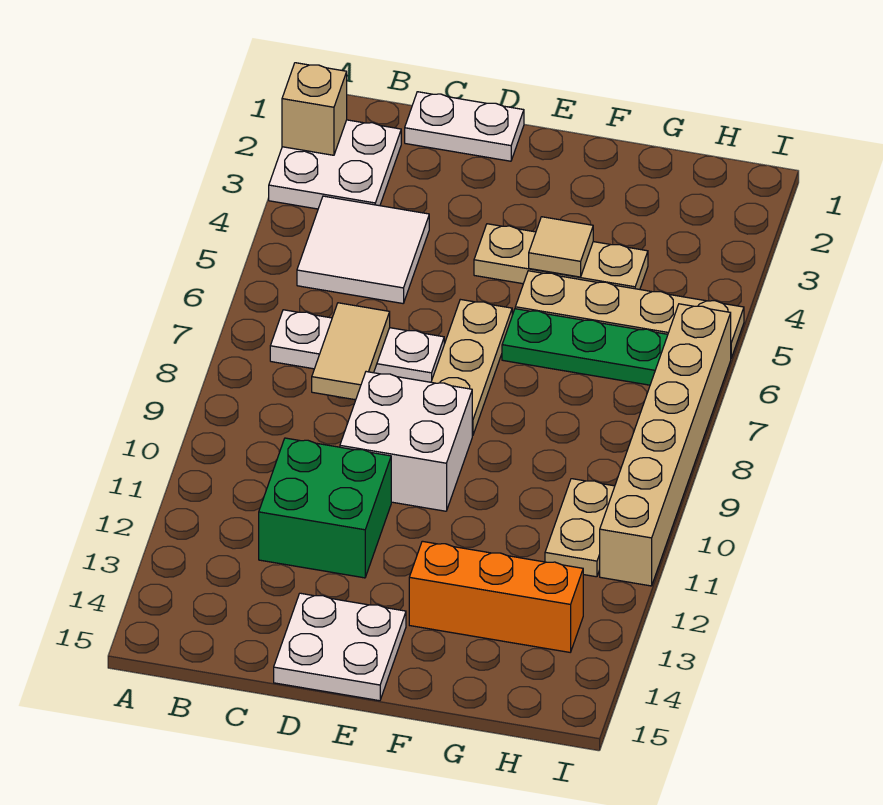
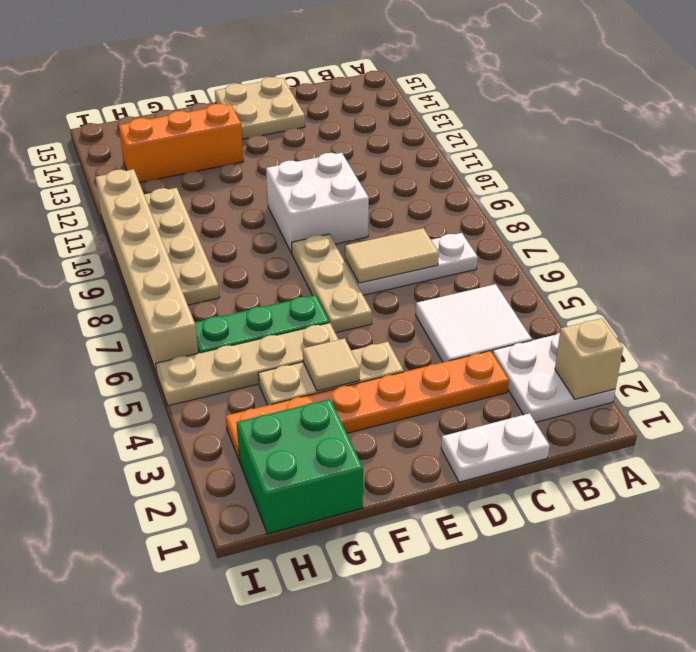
none -> orange plate C3:H3 level 1
tan tile C7:C8 level 2 -> tan tile C7:D7 level 2
green brick C11:D12 level 1 -> green brick G1:H2 level 1
white plate D14:E15 level 1 -> tan plate D14:E15 level 1
tan plate H10:H11 level 1 -> tan plate H8:H11 level 1

